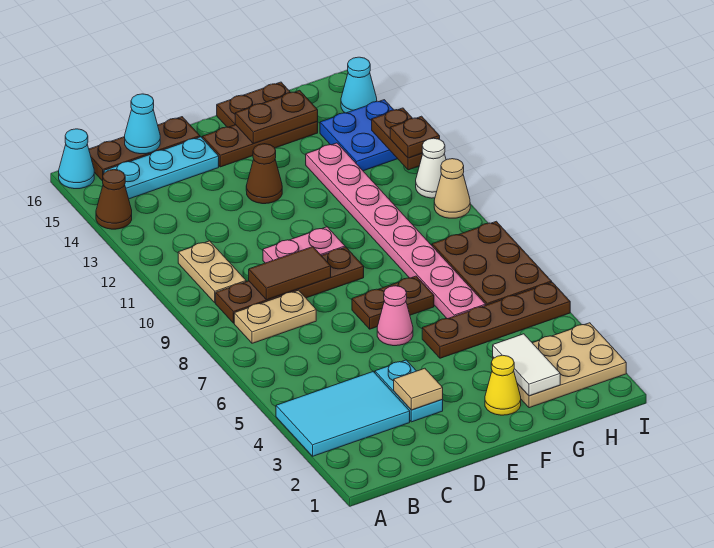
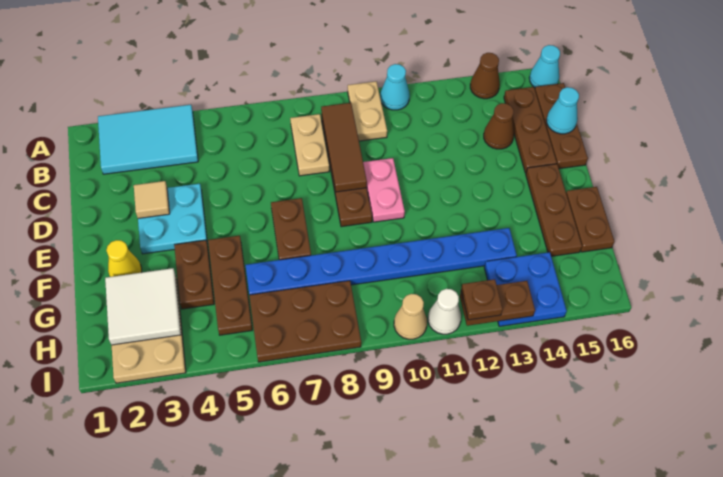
cyan tile A3:C4 level 1 -> cyan tile A2:B4 level 1
tan plate B10:B11 level 1 -> tan plate A10:B10 level 1
cyan plate B15:D15 level 1 -> brown plate B15:D15 level 1
brown tile C9:D9 level 2 -> brown tile B9:D9 level 2
cyan plate D3:D4 level 1 -> cyan plate D3:E4 level 1
pink cone E6 level 1 -> none
brown cone E13 level 1 -> brown cone C14 level 1
brown plate F5:I5 level 1 -> brown plate F5:H5 level 1
brown plate F15:G15 level 2 -> brown plate F4:G4 level 1
white tile G2:G3 level 2 -> white tile G2:H3 level 2
pink plate G6:G13 level 1 -> blue plate G6:G13 level 1
cyan cone I15 level 1 -> cyan cone A11 level 1

